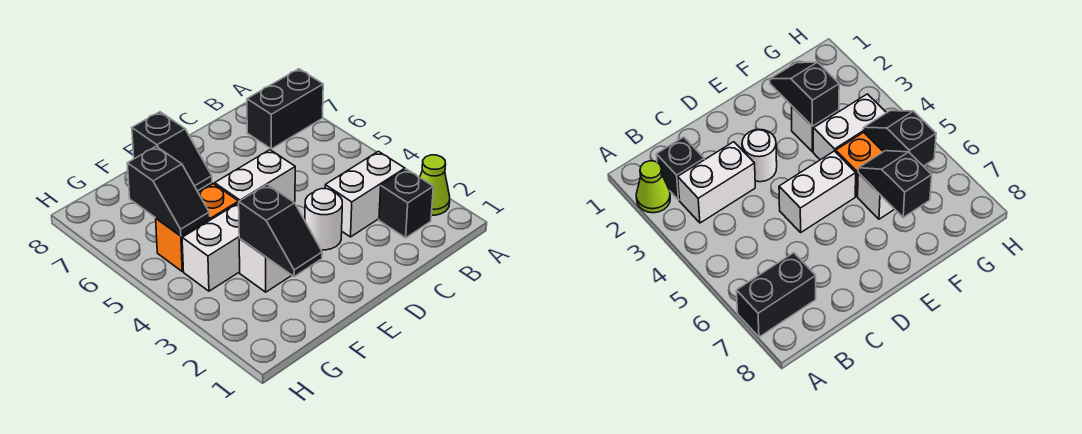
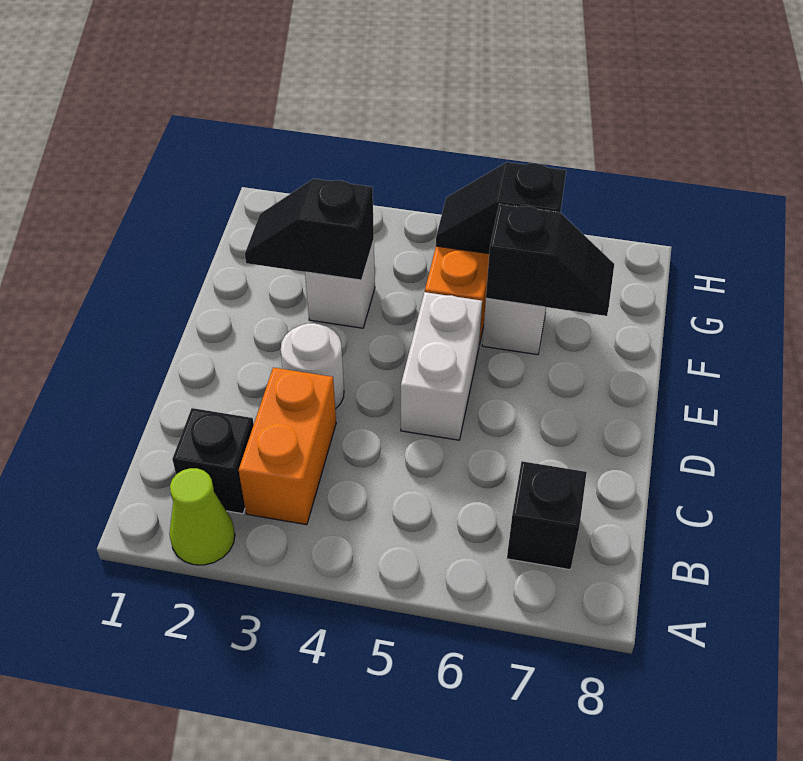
black brick A7:B7 level 1 -> black brick B7 level 1
white brick B3:C3 level 1 -> orange brick B3:C3 level 1
white brick F4:G4 level 1 -> none
black slope F6:F7 level 2 top 7 -> black slope F6:F7 level 2 top 6

